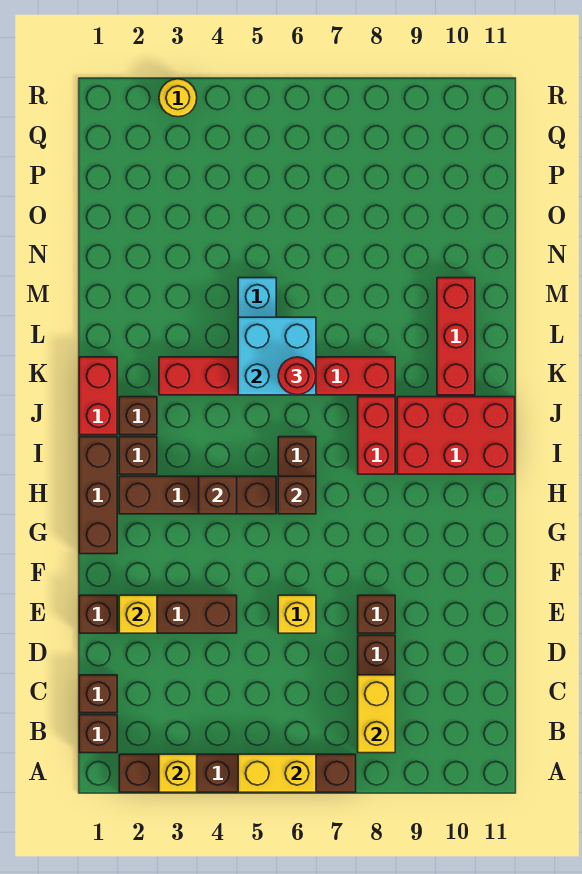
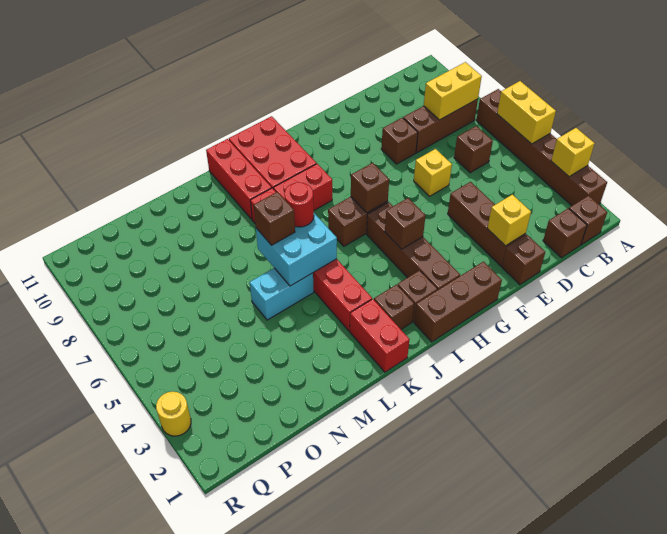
none -> brown brick C6 level 1
red brick J1:K1 level 1 -> red brick K1:K2 level 1
red brick K10:M10 level 1 -> red brick K9:K11 level 1
none -> brown brick L6 level 3

